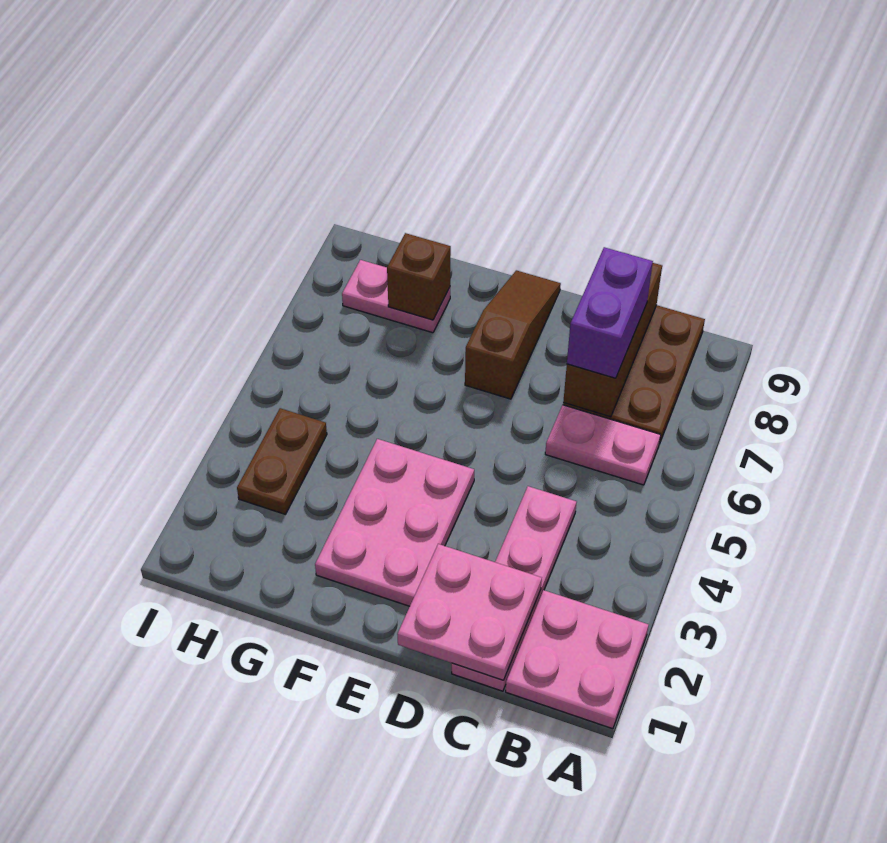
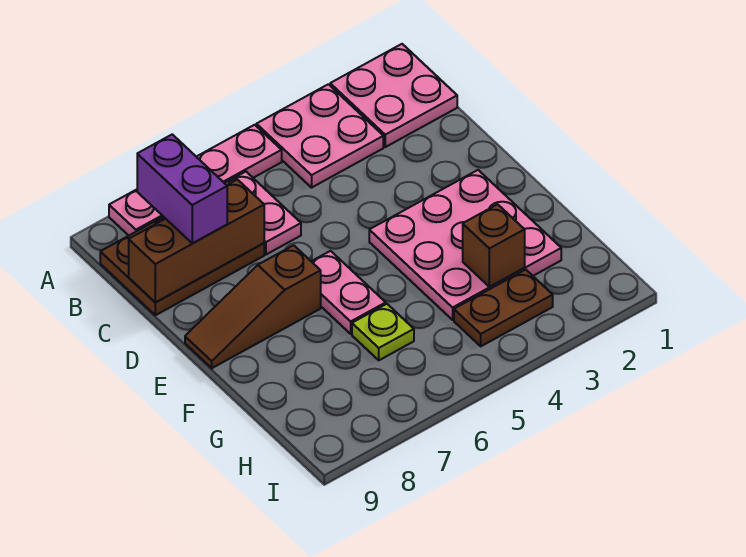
pink plate C1:C4 level 1 -> pink plate A5:A8 level 1
pink plate C1:D2 level 2 -> pink plate A3:B4 level 1
purple brick C7:C8 level 3 -> purple brick B8:C8 level 3
pink plate E2:F4 level 1 -> pink plate E2:G4 level 1
none -> lime plate G6 level 1
pink plate G8:H8 level 1 -> pink plate E6:F6 level 1
brown brick G8 level 2 -> brown brick G3 level 2

